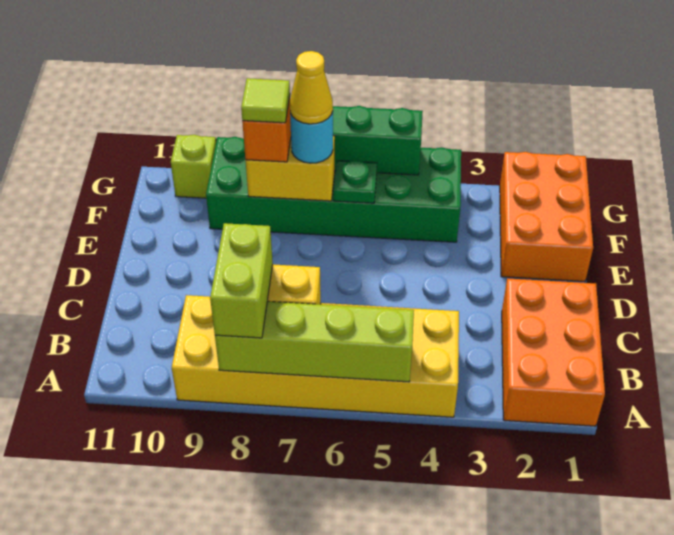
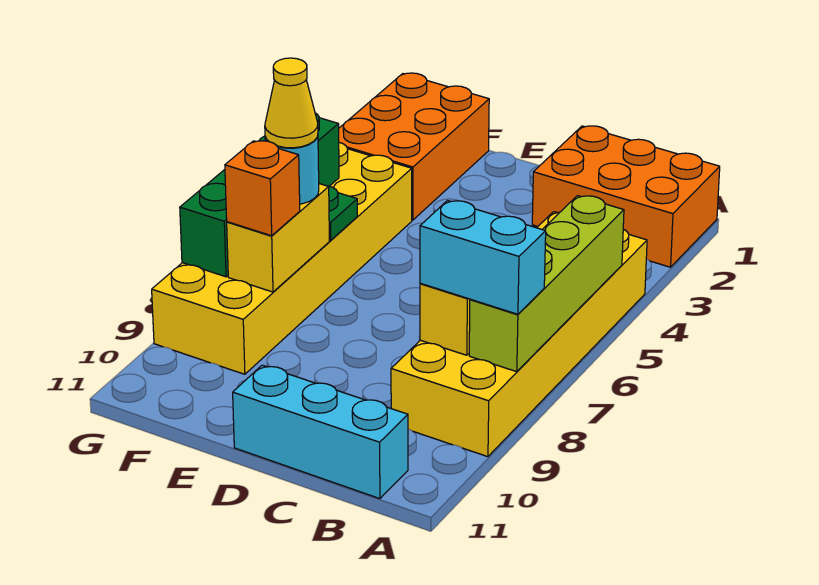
lime brick A8:B8 level 3 -> cyan brick A8:B8 level 3
none -> cyan brick B11:D11 level 1
orange brick E1:G2 level 1 -> orange brick F1:G3 level 1
green brick F4:G9 level 1 -> yellow brick F4:G9 level 1
lime tile F8 level 4 -> none
lime brick G10 level 1 -> none

